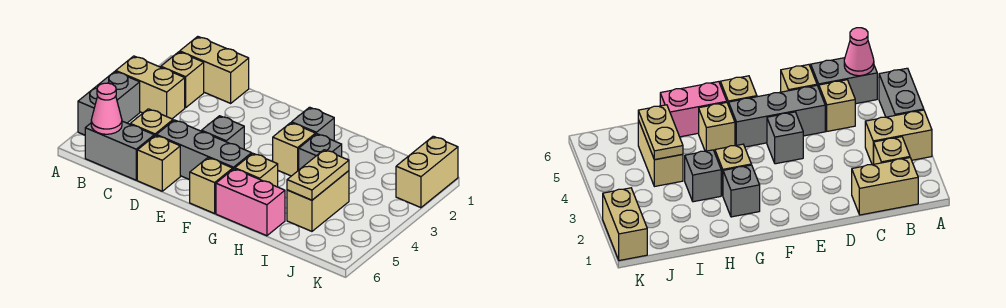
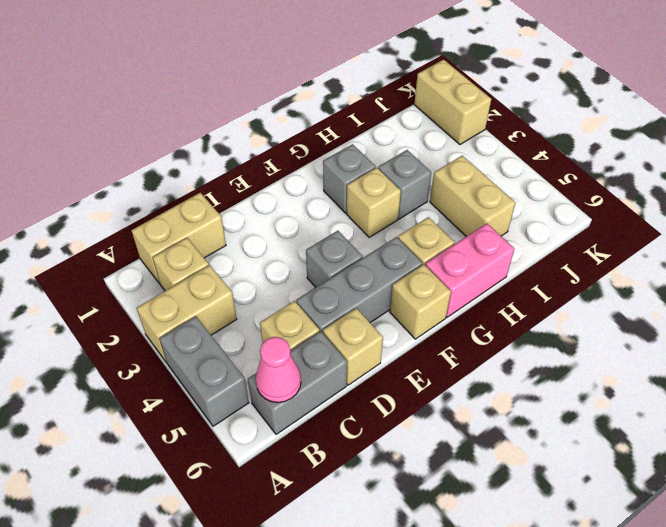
tan plate I4:I5 level 2 -> none

